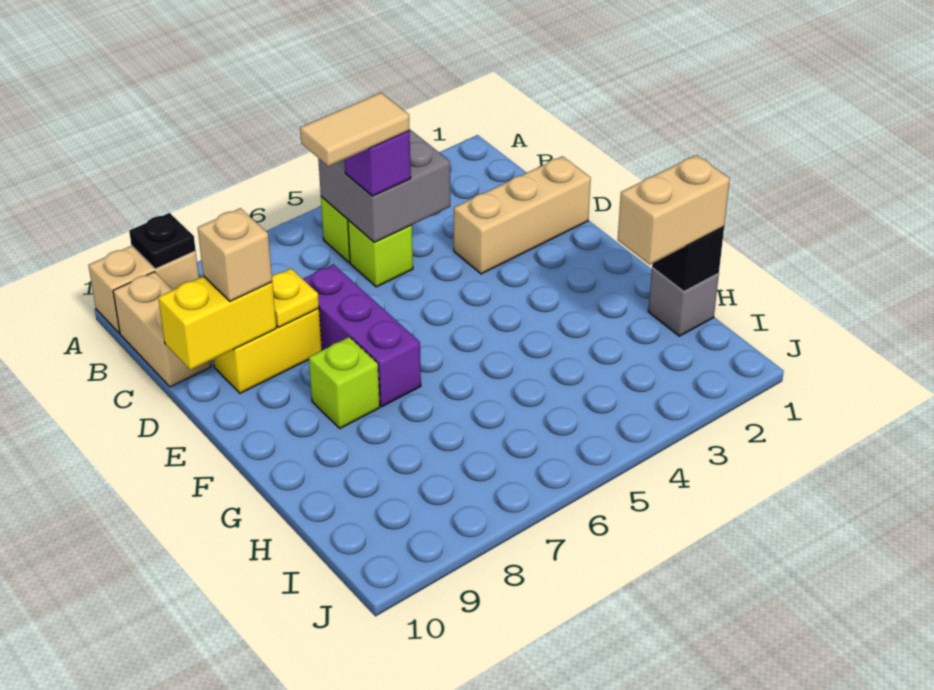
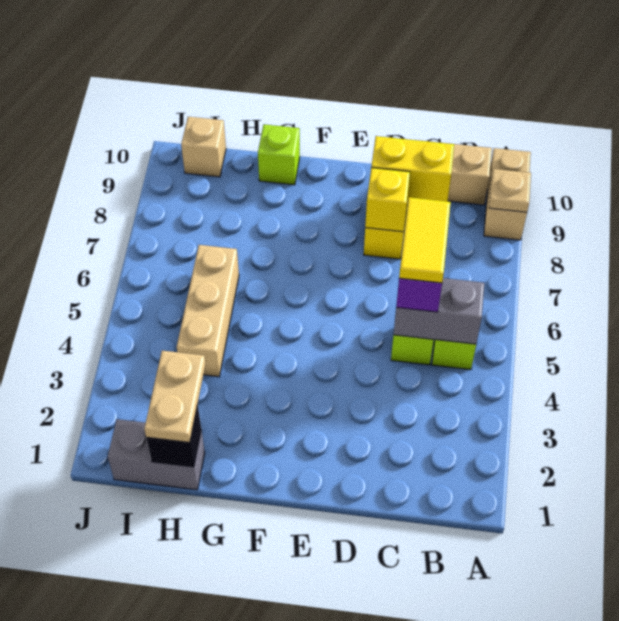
black plate A9 level 2 -> tan plate A9 level 2
grey brick B4:C5 level 2 -> grey brick B5:C5 level 2
tan tile C5:C6 level 4 -> yellow tile C5:C6 level 4
tan brick D1:D3 level 1 -> tan brick H4:H6 level 1
purple brick D7:F7 level 1 -> none
yellow plate D8 level 2 -> yellow brick D8 level 2
yellow brick D9:D10 level 2 -> yellow brick C9:D9 level 2
tan brick D9 level 3 -> tan brick I10 level 1
lime brick F8 level 1 -> lime brick G10 level 1
grey brick H1 level 1 -> grey brick H1:I1 level 1
tan brick H1:H2 level 3 -> tan plate H1:H2 level 3

